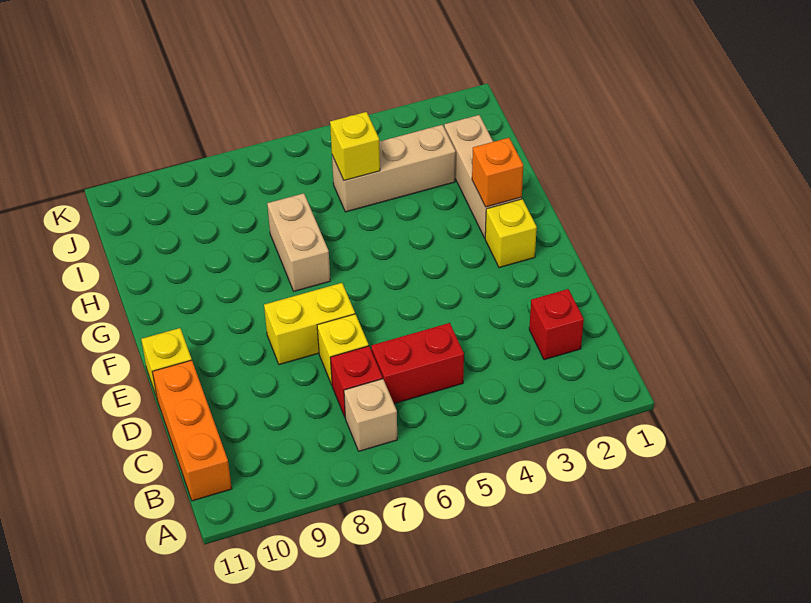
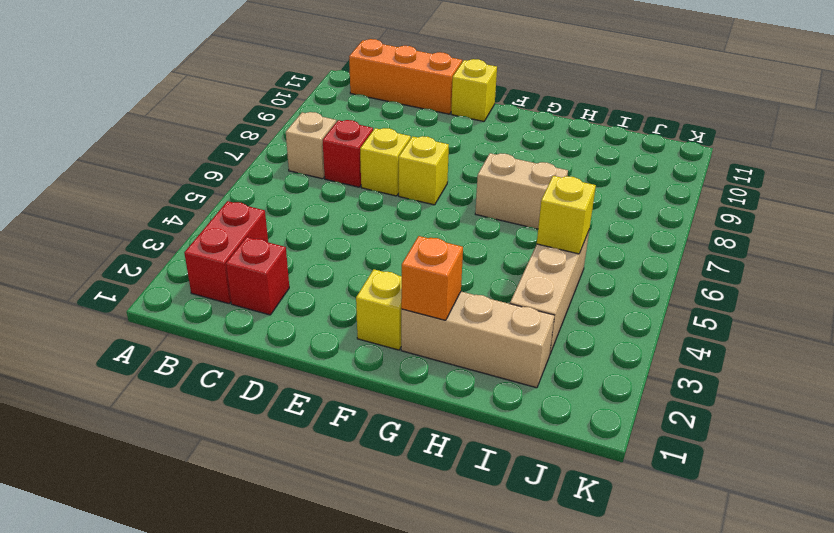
red brick C5:C6 level 1 -> red brick B2:B3 level 1
yellow brick E7:E8 level 1 -> yellow brick E7 level 1

